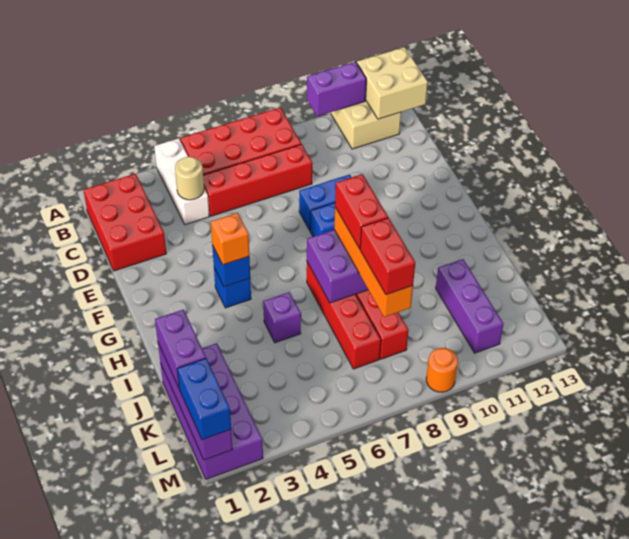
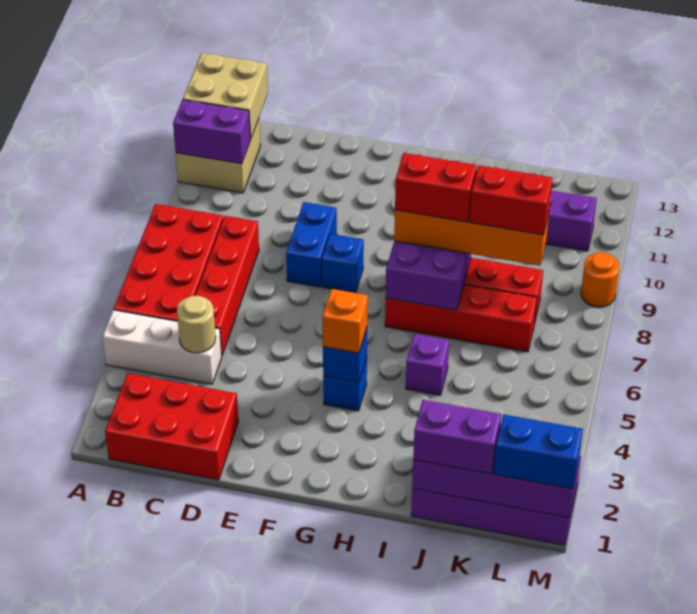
purple brick A10:A11 level 2 -> purple brick A11:B11 level 2

